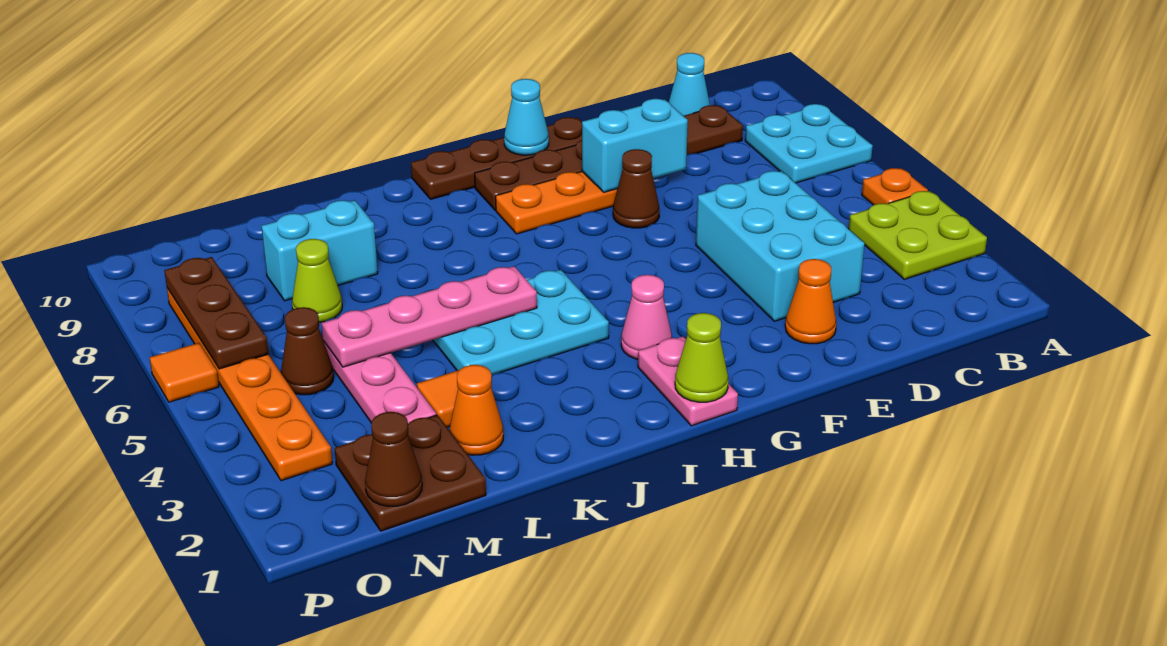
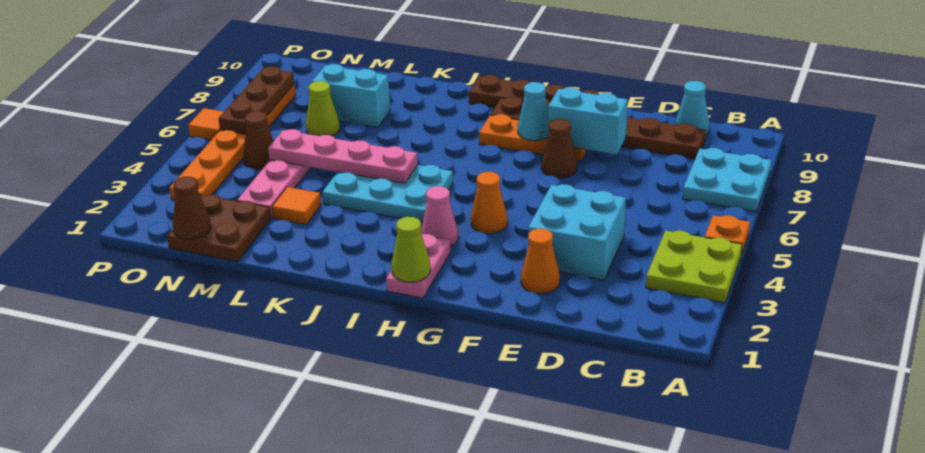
cyan brick D3:E5 level 1 -> cyan brick D3:E4 level 1
cyan cone G10 level 2 -> cyan cone G8 level 2
orange cone L2 level 1 -> orange cone G4 level 1

